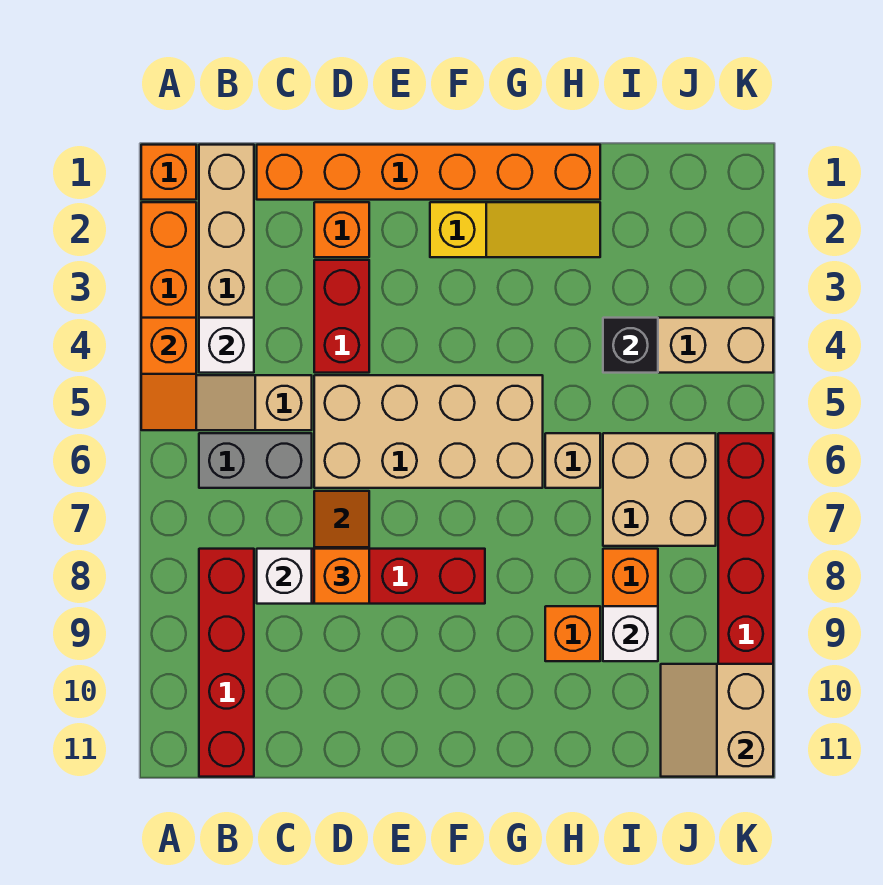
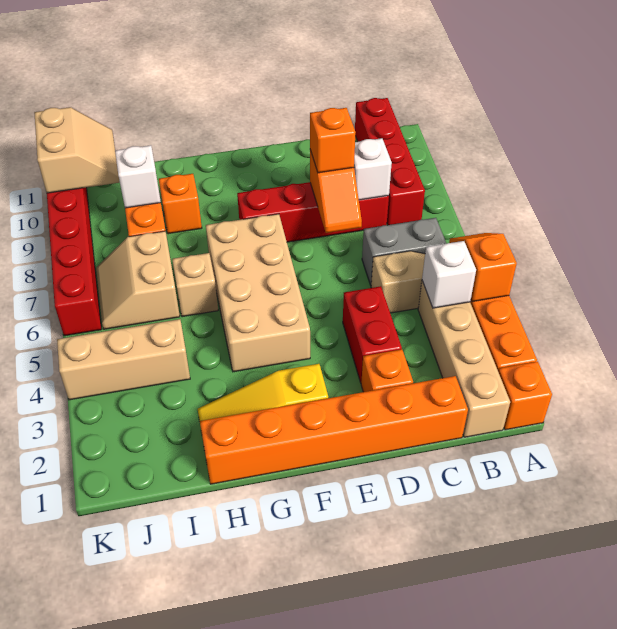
tan brick D5:G6 level 1 -> tan brick F4:G7 level 1
black brick I4 level 2 -> none
tan brick I6:J7 level 1 -> tan slope I6:J7 level 1 top I

